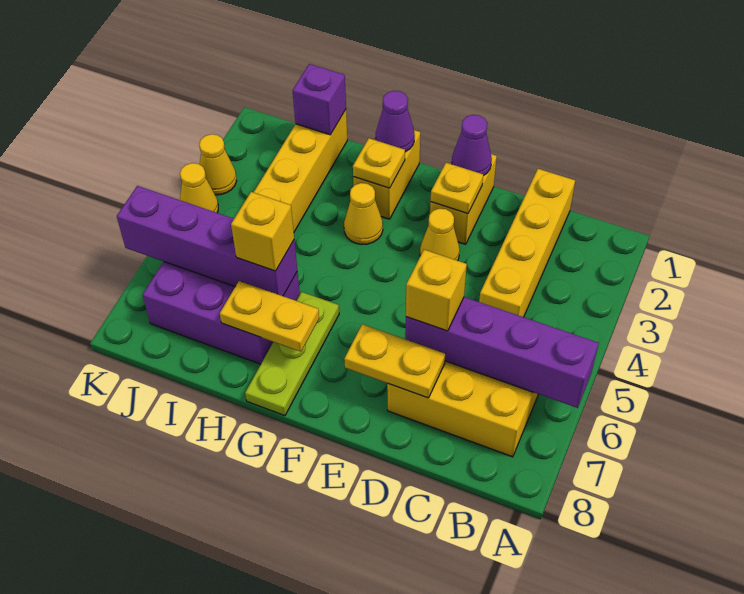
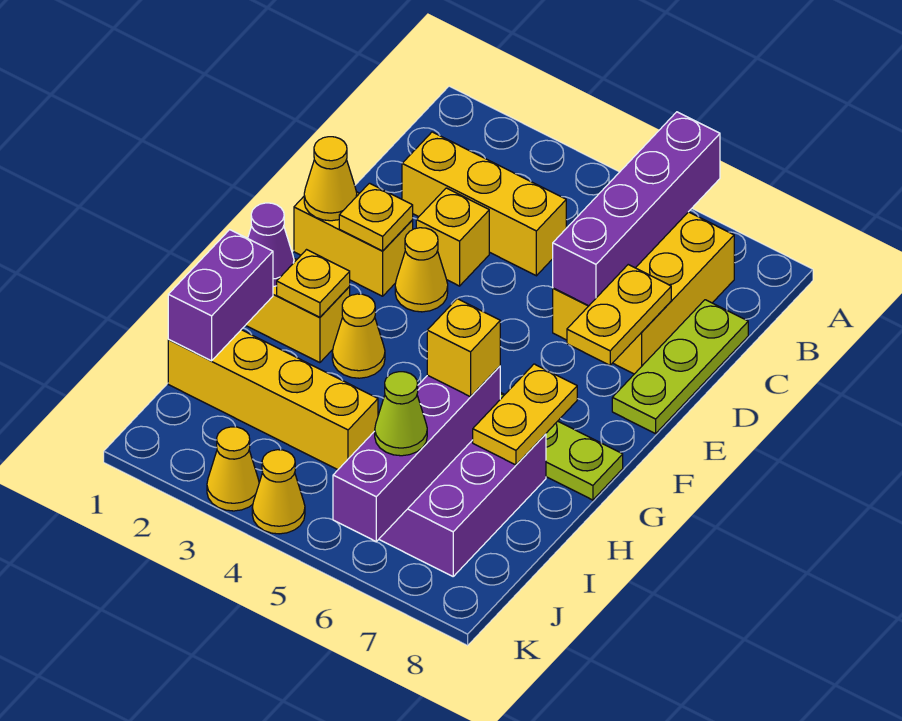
yellow brick C1:C4 level 1 -> yellow brick C2:C4 level 1
none -> lime plate C8:E8 level 1
yellow brick D6 level 3 -> yellow brick D3 level 1
purple cone E1 level 2 -> yellow cone E1 level 2
purple brick I1 level 2 -> purple brick H1:I1 level 2
none -> lime cone J6 level 3

